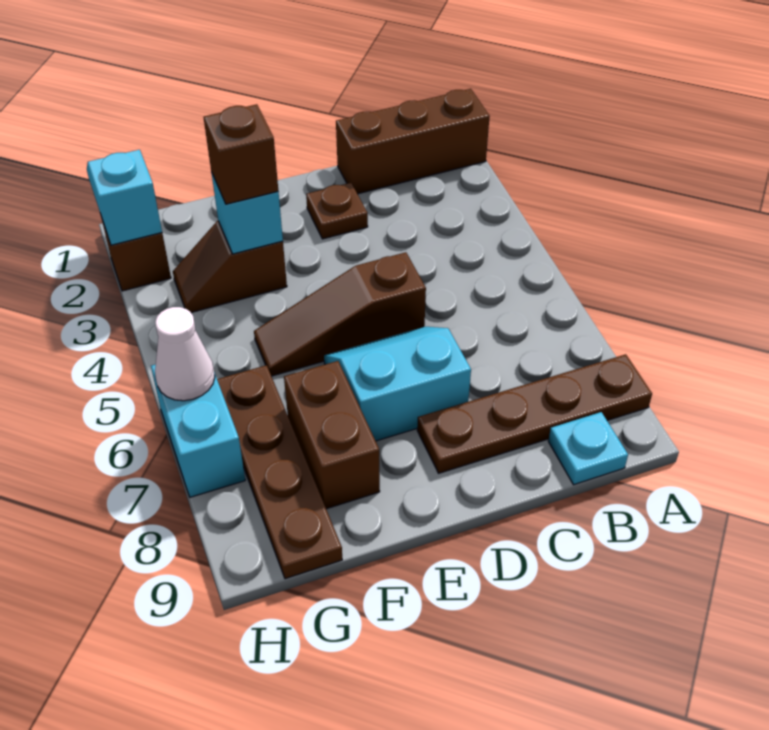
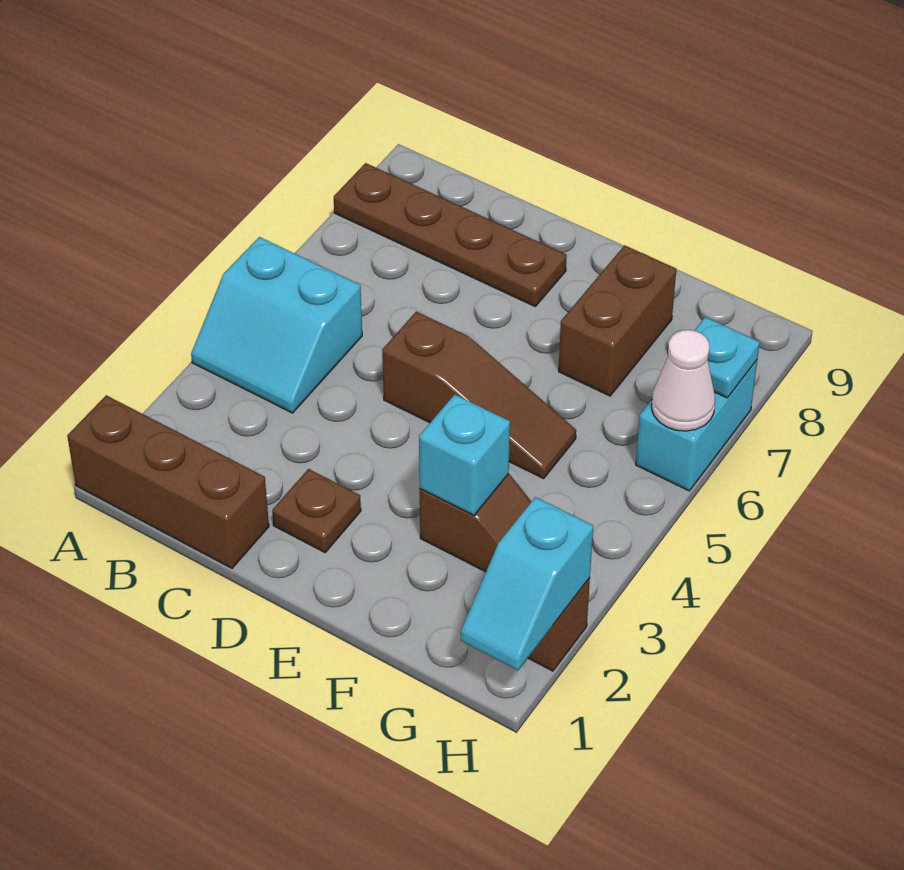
cyan plate B9 level 1 -> cyan plate H7 level 2
cyan slope D6:E7 level 1 top 7 -> cyan slope A4:B5 level 1 top 5
brown brick F3 level 3 -> none
brown plate G6:G9 level 1 -> none

